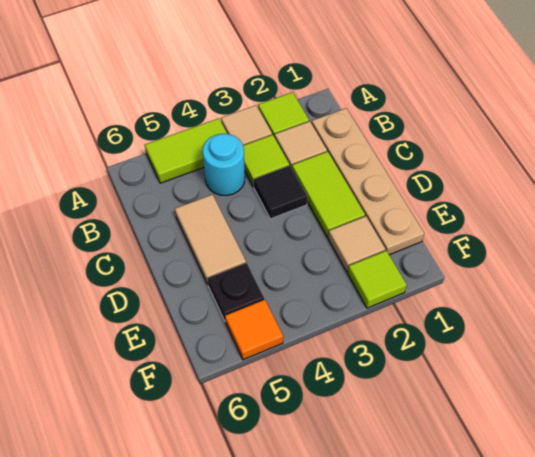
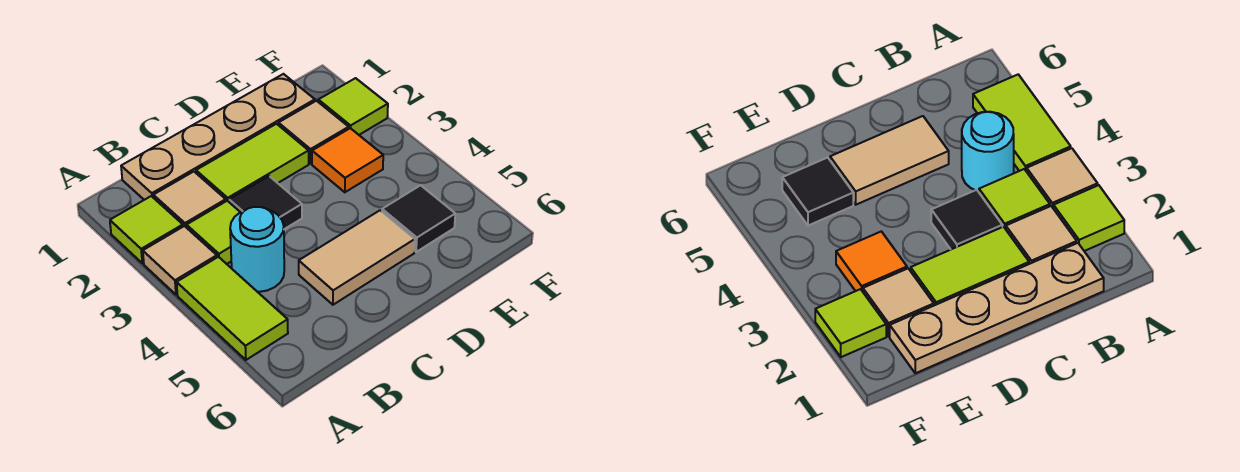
black plate E5 level 1 -> black tile E5 level 1
orange tile F5 level 1 -> orange tile E3 level 1

